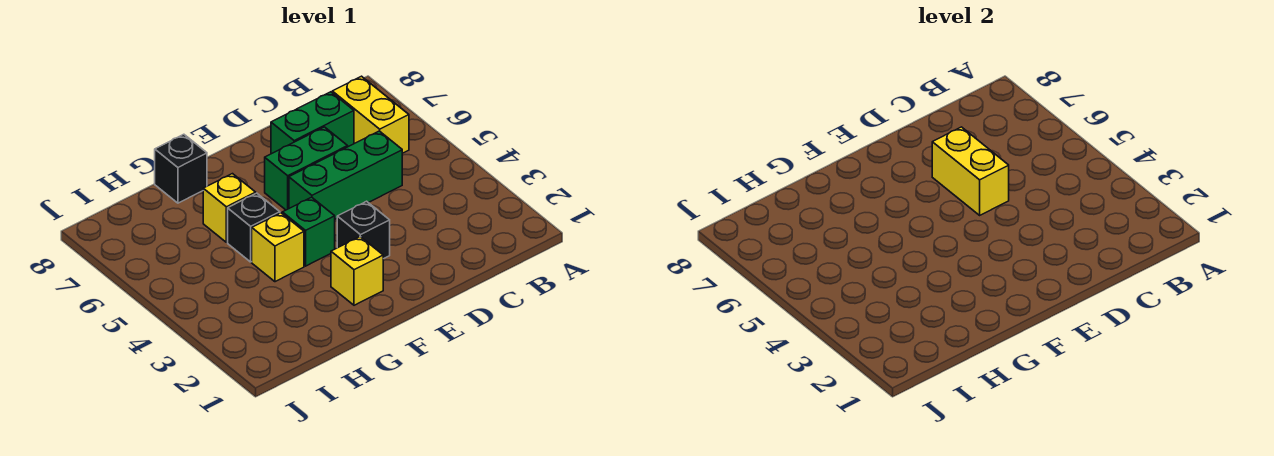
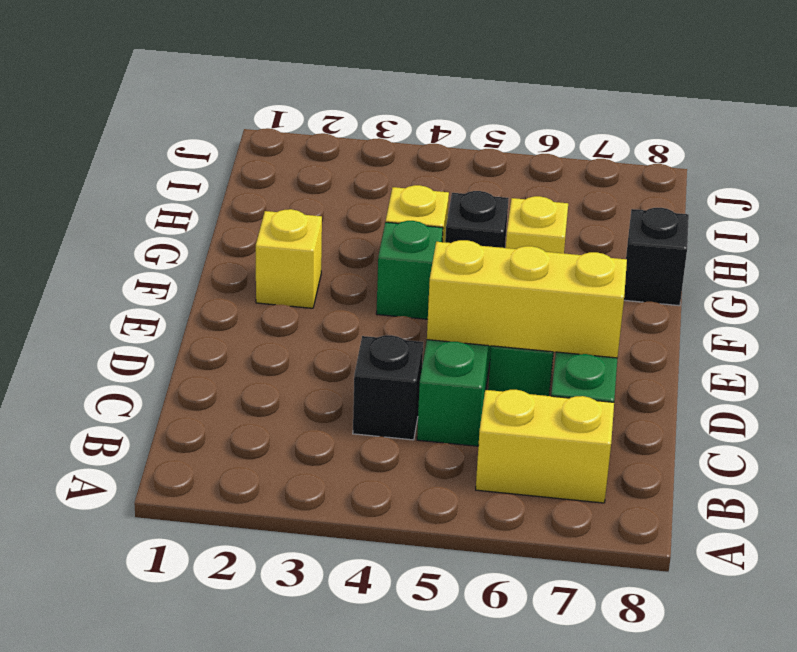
yellow brick D5:D6 level 2 -> yellow brick D5:D7 level 2
black brick E3 level 1 -> black brick C4 level 1

